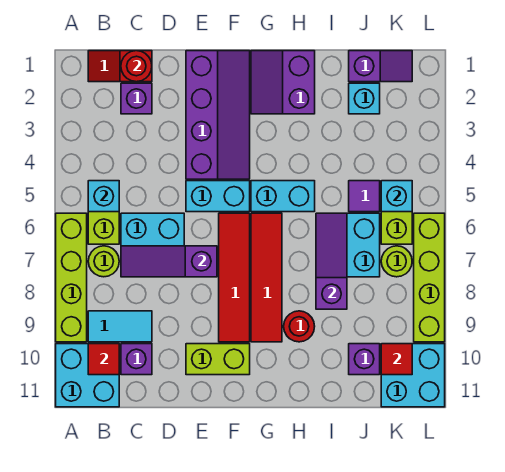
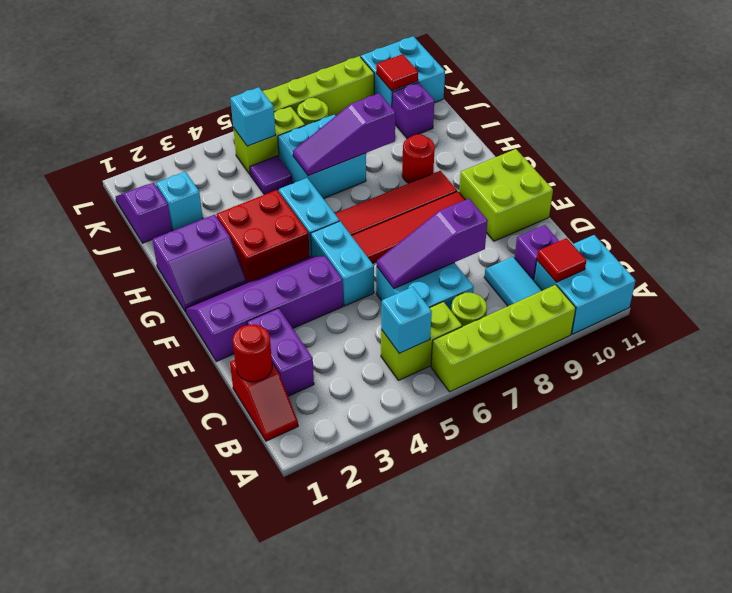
purple brick C2 level 1 -> purple brick C2:D2 level 1
purple slope C7:E7 level 2 top E -> purple slope D6:D8 level 2 top 8
lime brick E10:F10 level 1 -> lime brick E10:F11 level 1
none -> red brick G3:H4 level 1

